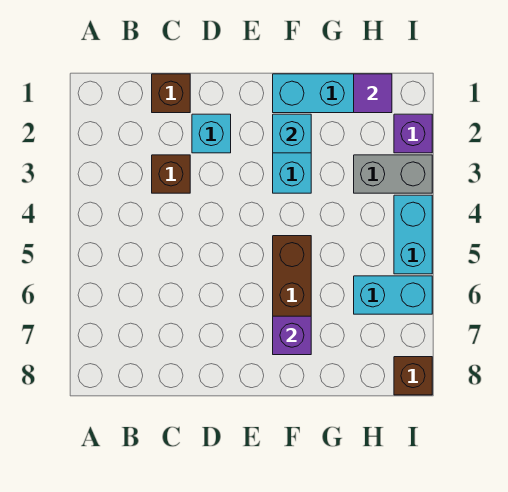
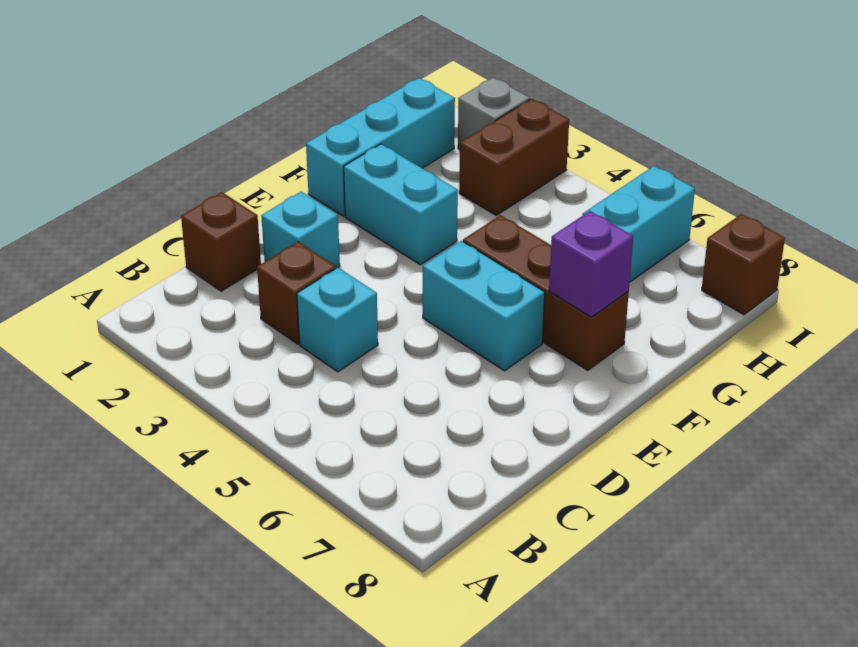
cyan brick F2 level 2 -> cyan brick C4 level 1
purple tile H1 level 2 -> none
grey brick H3:I3 level 1 -> brown brick H3:I3 level 1
purple brick I2 level 1 -> grey brick I2 level 1
cyan brick I4:I5 level 1 -> cyan brick E5:E6 level 1

